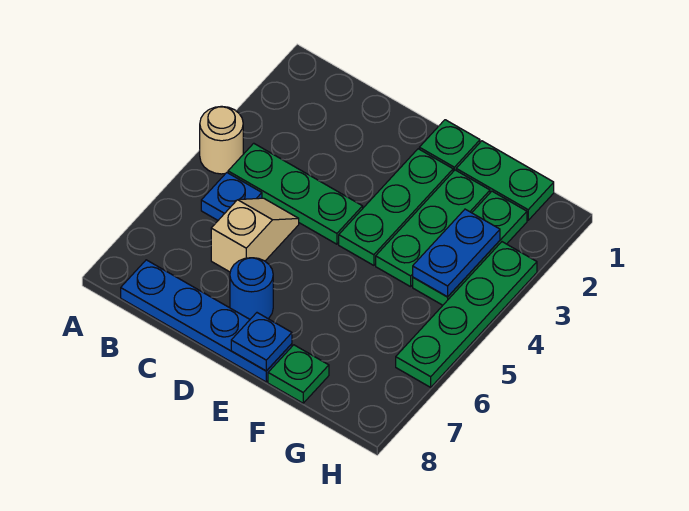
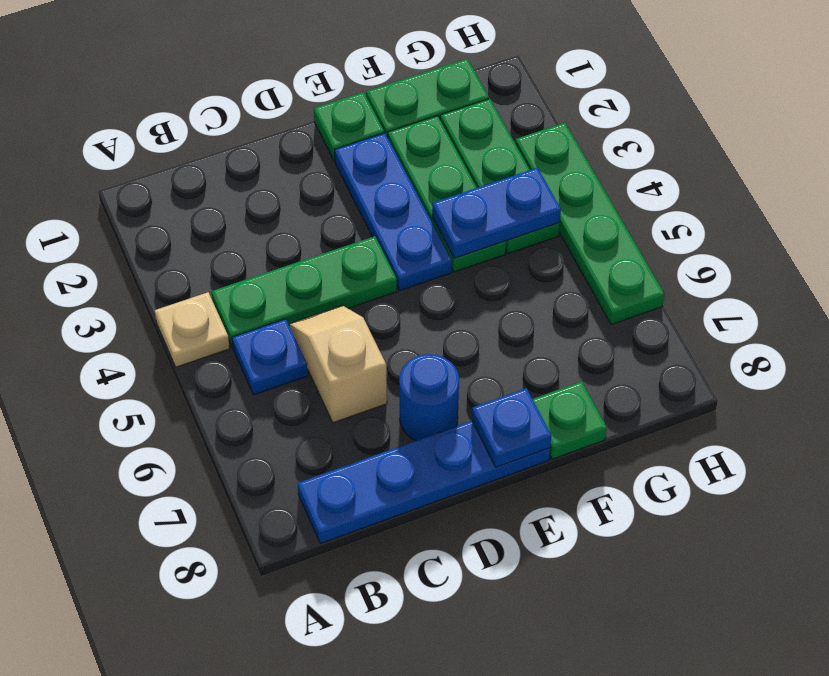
tan round brick A4 level 1 -> tan plate A4 level 1
green plate E2:E4 level 1 -> blue plate E2:E4 level 1
blue plate G3:G4 level 2 -> blue plate F4:G4 level 2

